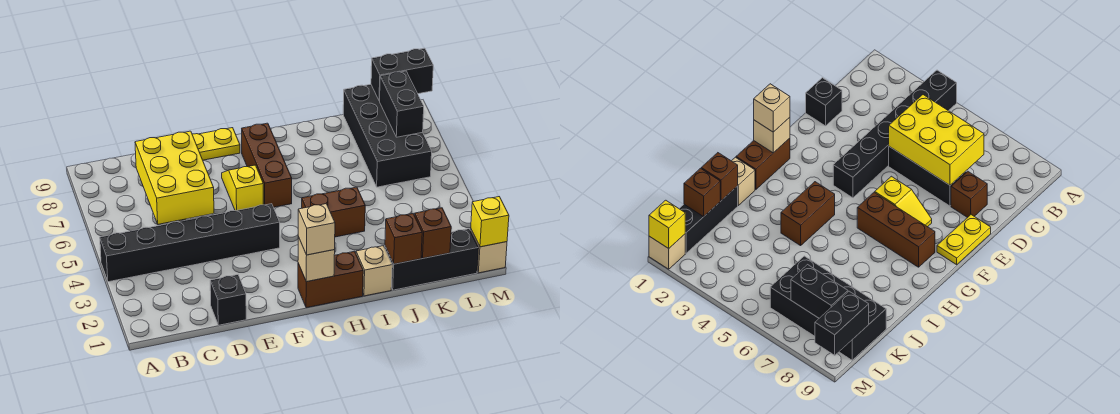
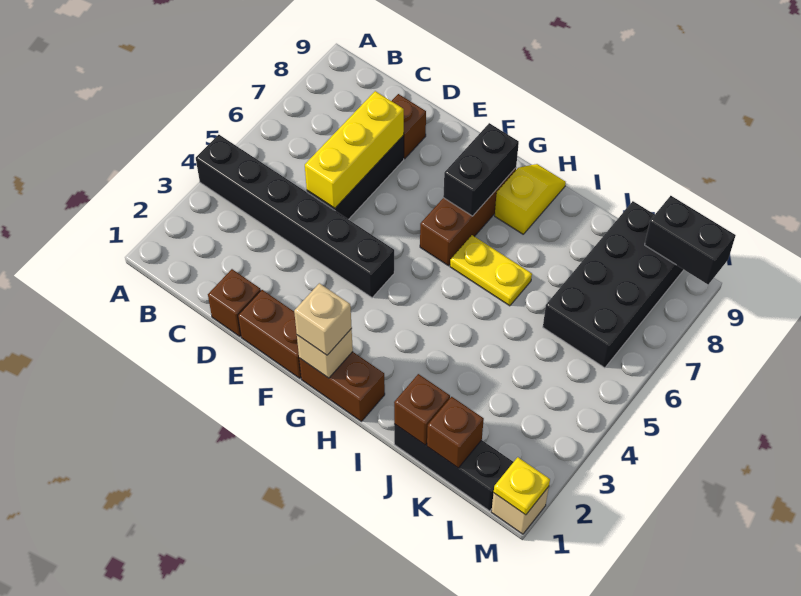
yellow brick C5:D7 level 2 -> yellow brick D5:D7 level 2
black brick D1 level 1 -> brown brick D1 level 1
yellow plate E9:F9 level 1 -> yellow plate H6:I6 level 1
yellow slope F6:F7 level 1 top 6 -> yellow slope H8:H9 level 1 top 8
brown brick H4:I4 level 1 -> brown brick E1:F1 level 1
tan brick I1 level 1 -> none
black brick L7:L8 level 2 -> black brick G7:G8 level 2
yellow brick M1 level 2 -> yellow plate M1 level 2

